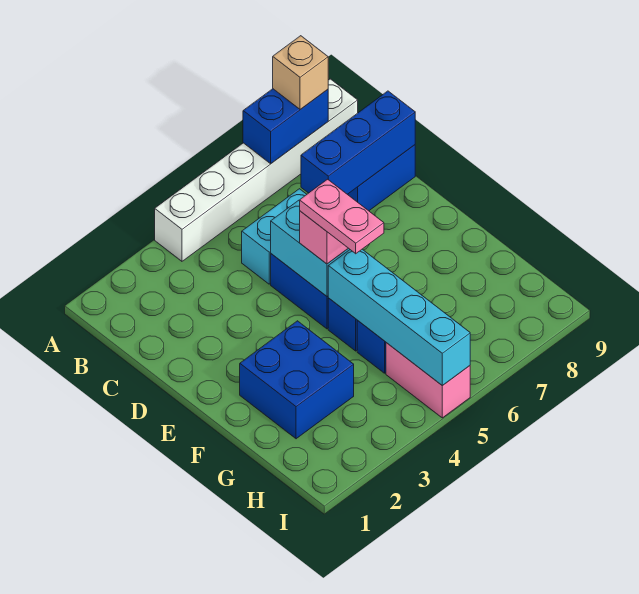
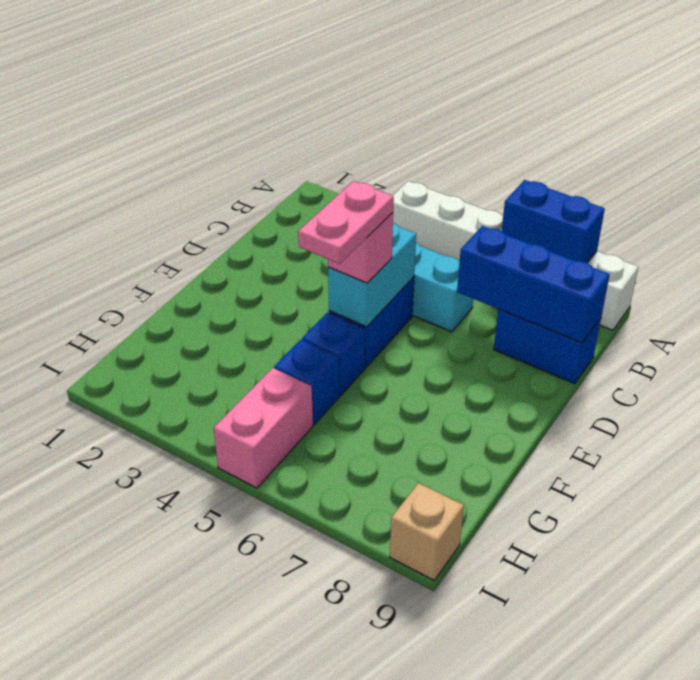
tan brick A8 level 3 -> tan brick I9 level 1
blue brick F2:G3 level 1 -> none
cyan brick F5:I5 level 2 -> none

